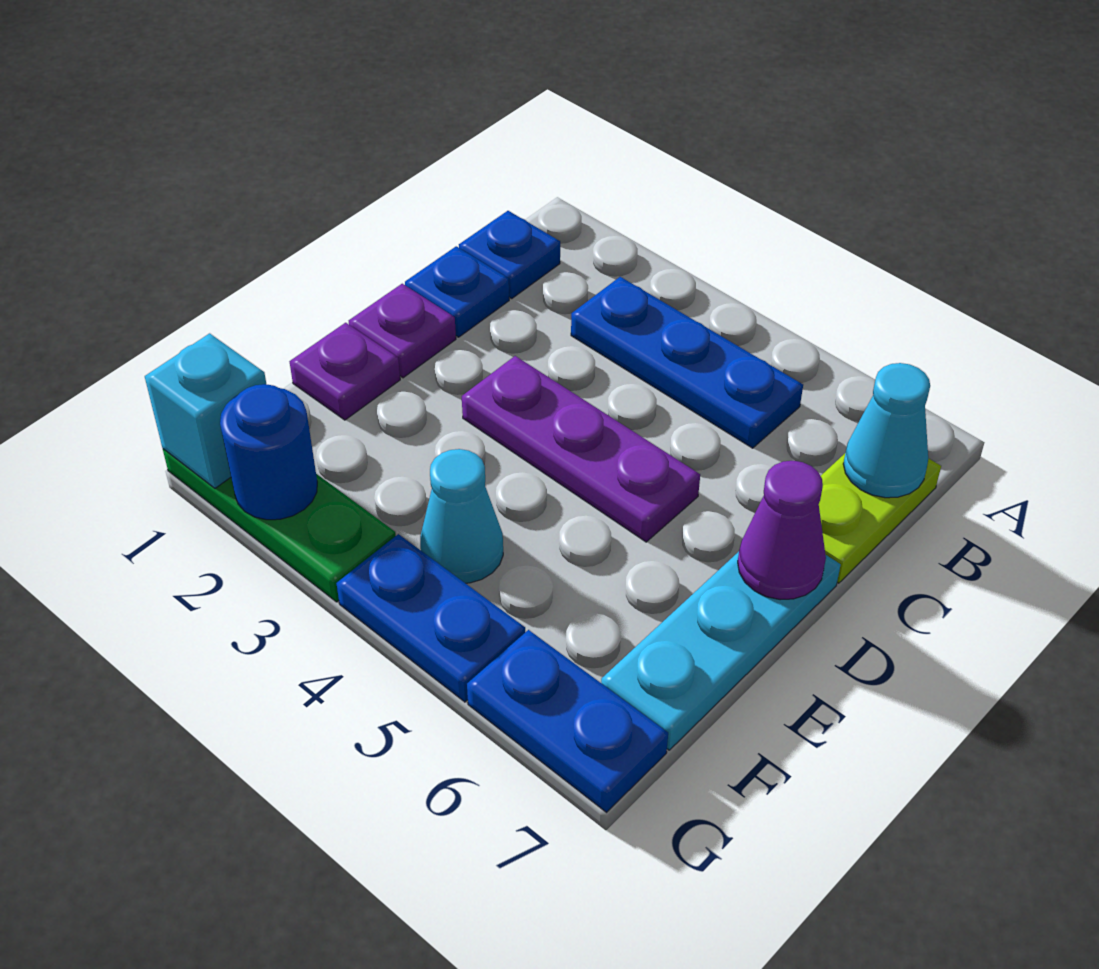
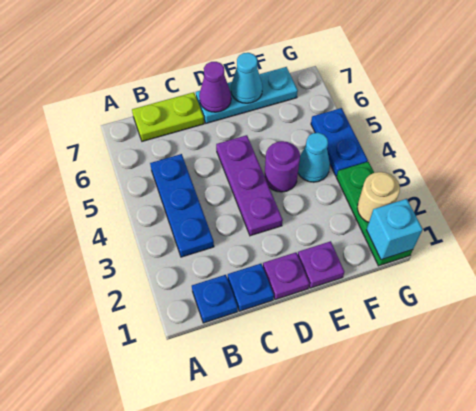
cyan cone B7 level 2 -> cyan cone E7 level 2
none -> purple round brick E4 level 1
blue round brick G2 level 2 -> tan round brick G2 level 2
blue plate G6:G7 level 1 -> none

